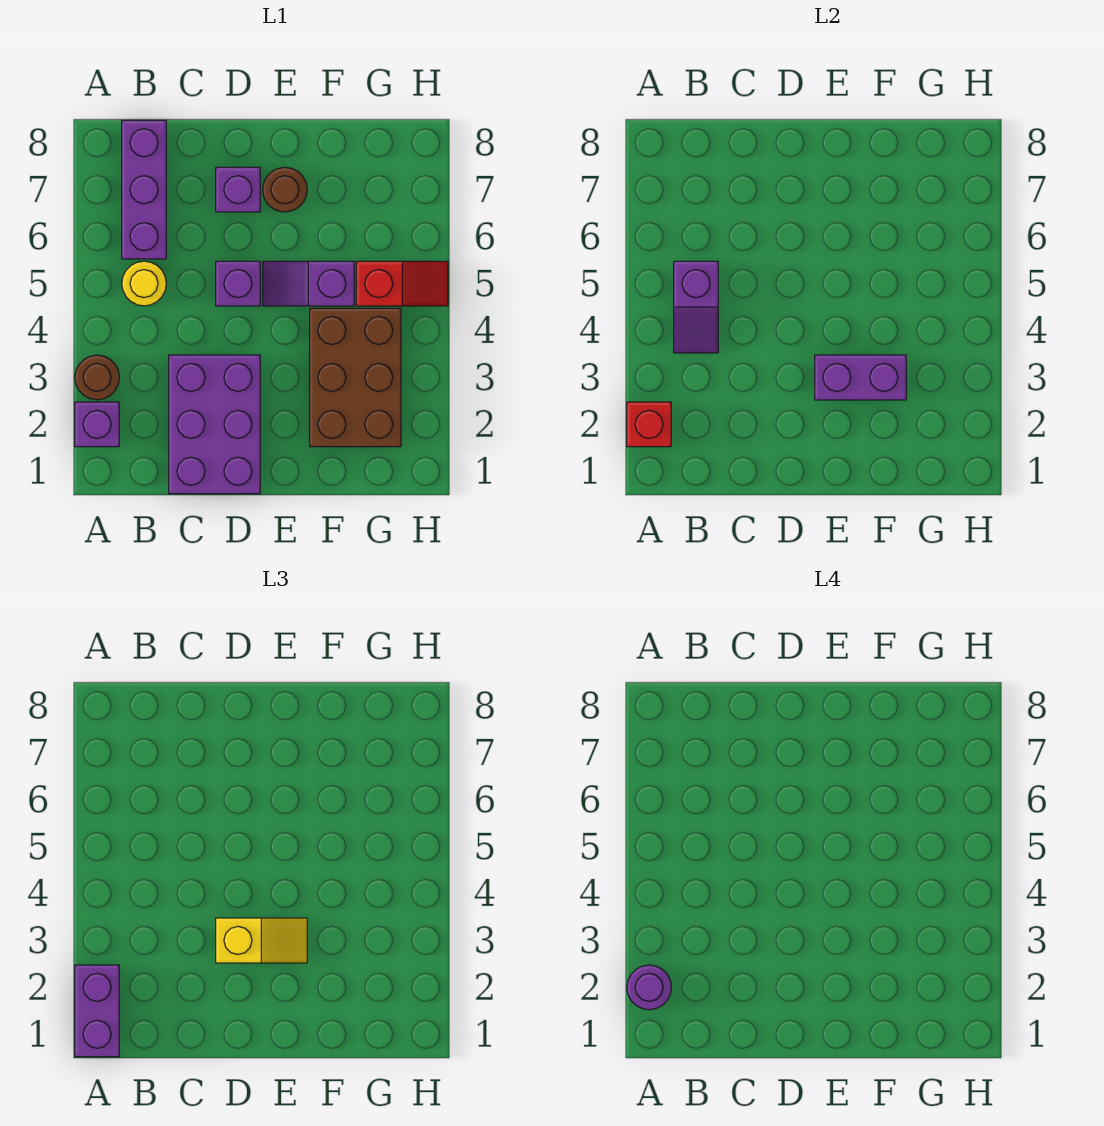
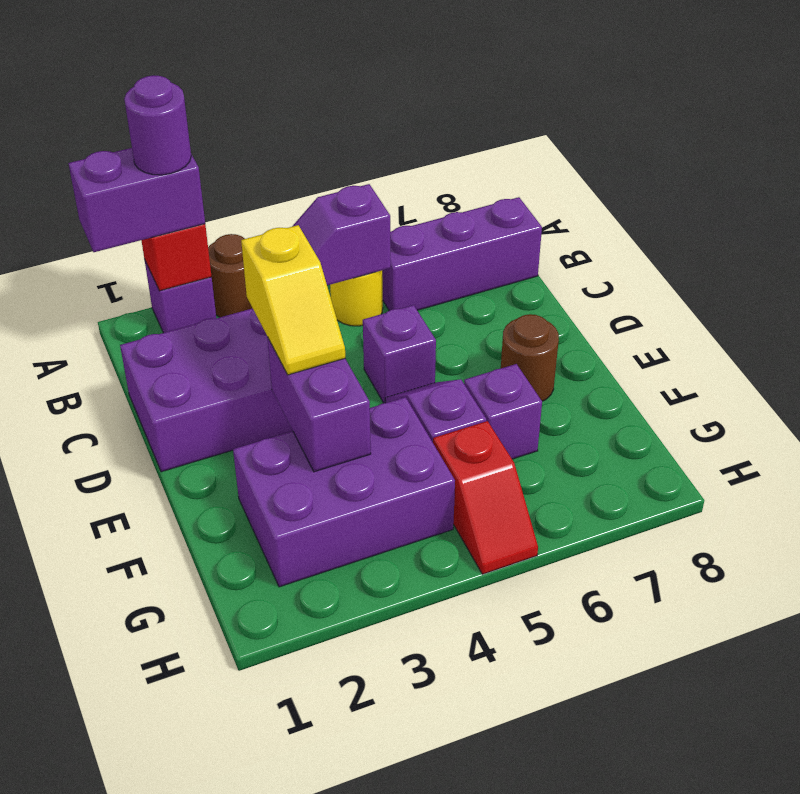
purple brick D7 level 1 -> purple brick F6 level 1
brown brick F2:G4 level 1 -> purple brick F2:G4 level 1

